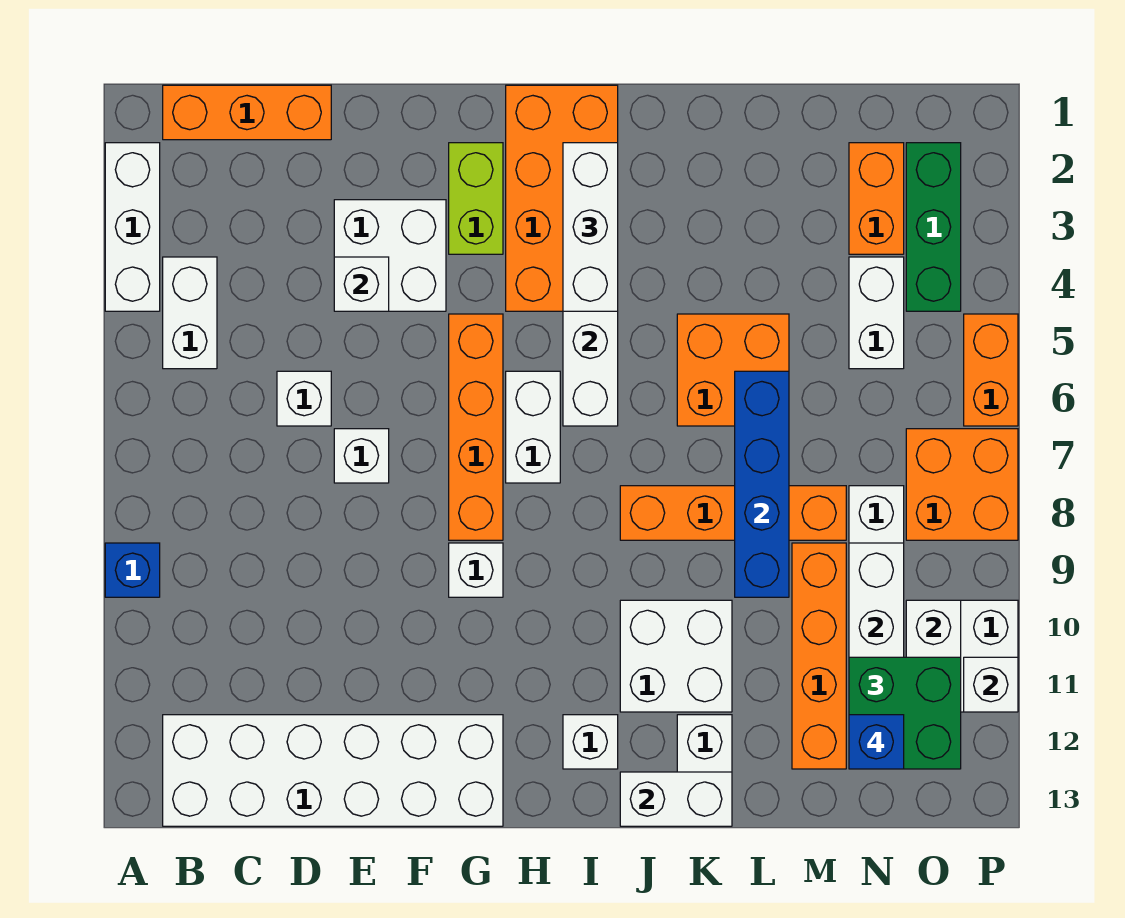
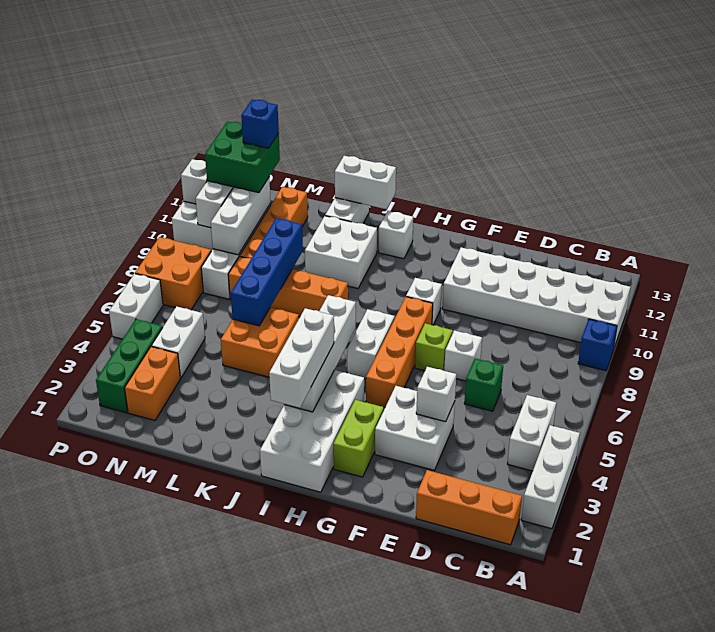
white brick B12:G13 level 1 -> white brick A10:F11 level 1
white brick D6 level 1 -> green brick D6 level 1
none -> lime brick F7 level 1
orange brick H1:I4 level 1 -> white brick H1:I4 level 1
orange brick P5:P6 level 1 -> white brick P5:P6 level 1

